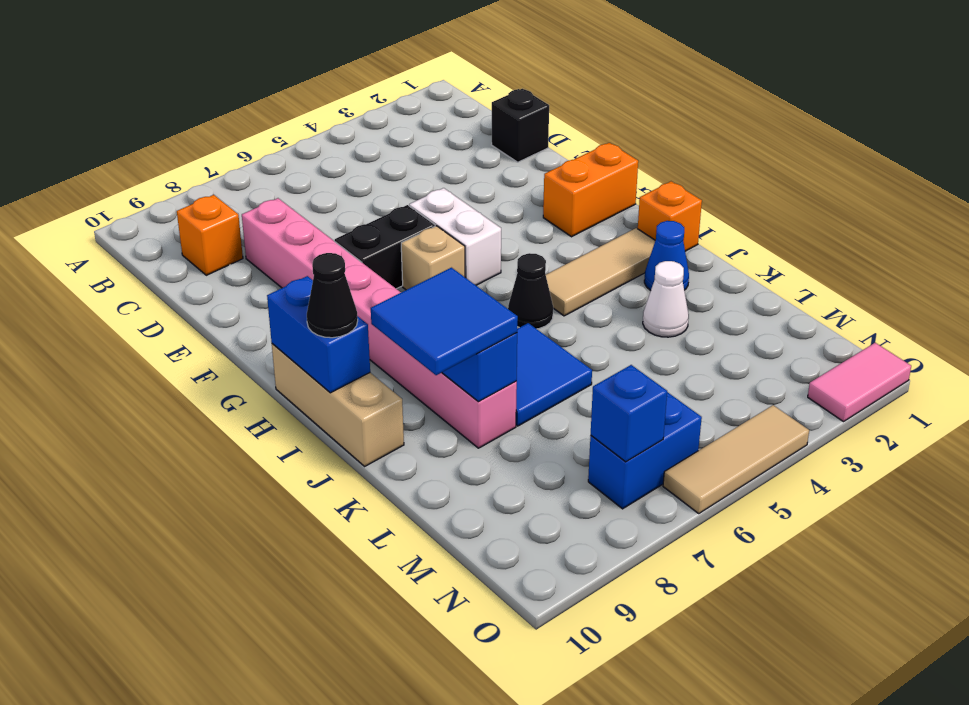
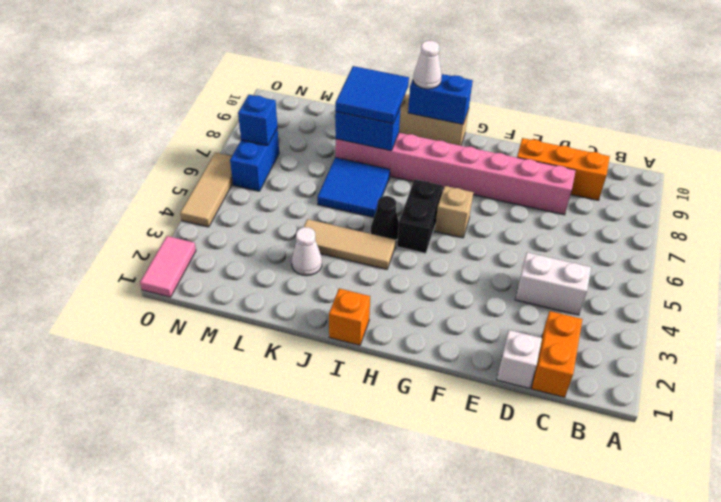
orange brick C9 level 1 -> orange brick C9:E9 level 1
black brick D1 level 1 -> white brick D1 level 1
white brick F5:G5 level 1 -> white brick C4:D4 level 1
black brick F6:F7 level 1 -> black brick H5:H6 level 1
orange brick G1:G2 level 1 -> orange brick C1:C2 level 1
tan tile I2:I4 level 1 -> tan tile I4:K4 level 1
black cone I10 level 3 -> white cone I10 level 3
blue cone J2 level 1 -> none

